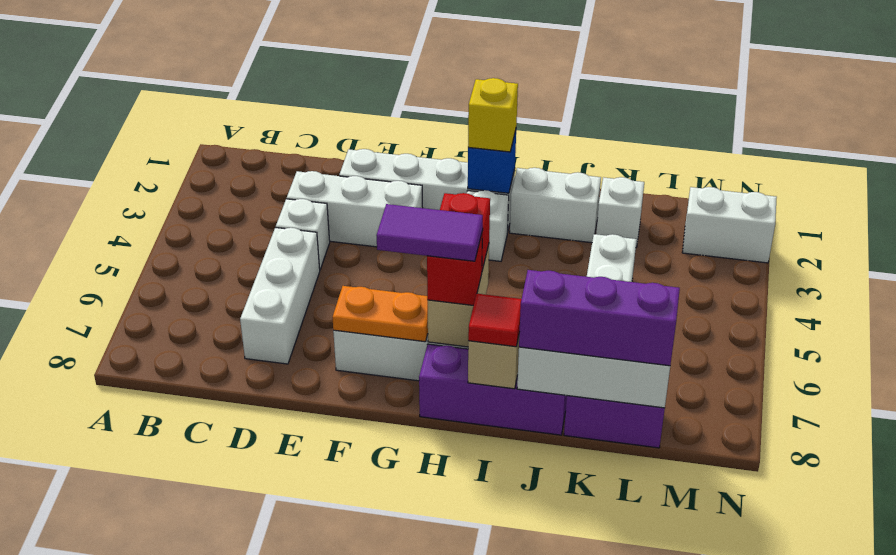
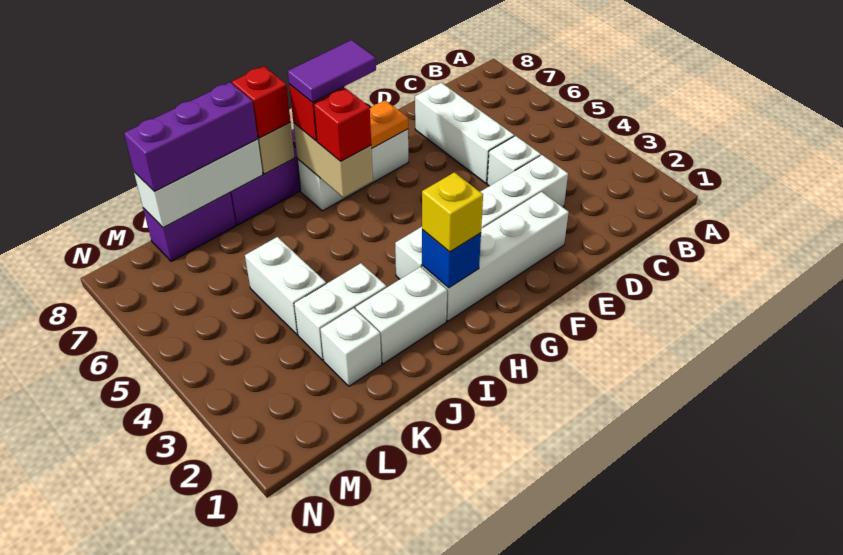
red tile I8 level 3 -> red brick I8 level 3
white brick M2:N2 level 1 -> white brick J3:K3 level 1

